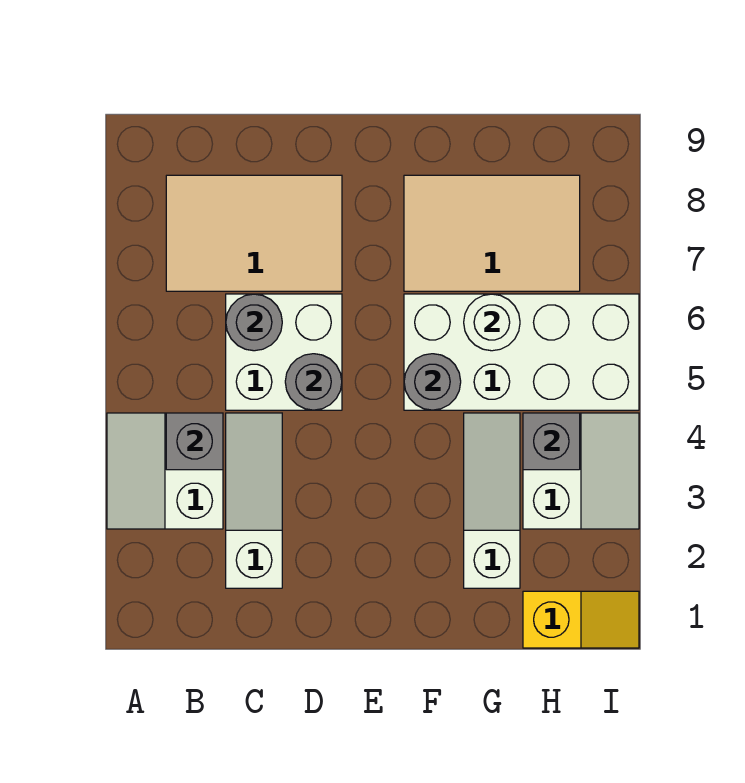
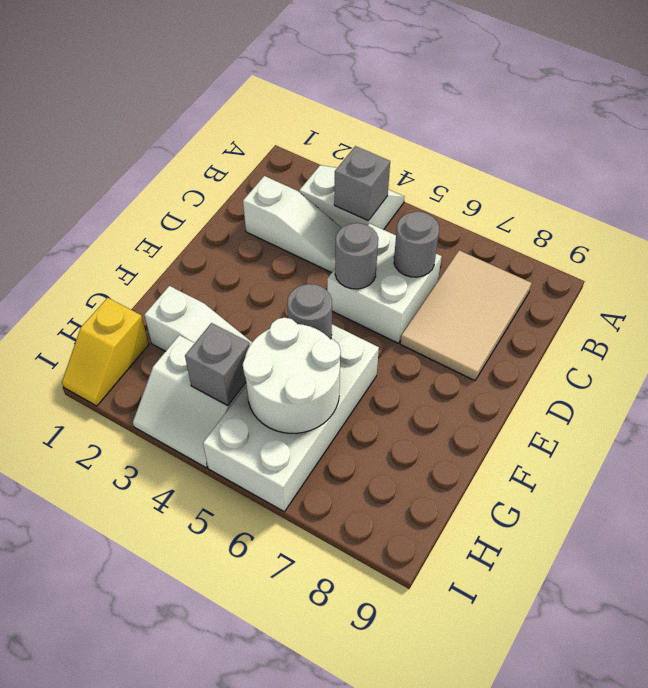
tan tile F7:H8 level 1 -> none
white round brick G6 level 2 -> white round brick G5:H6 level 2

